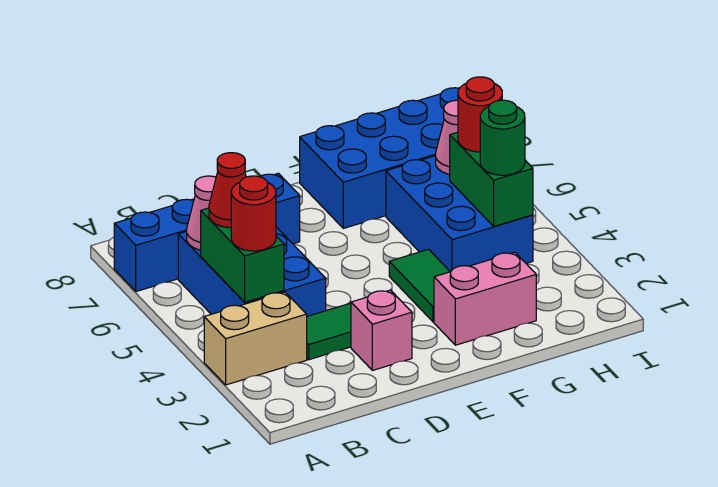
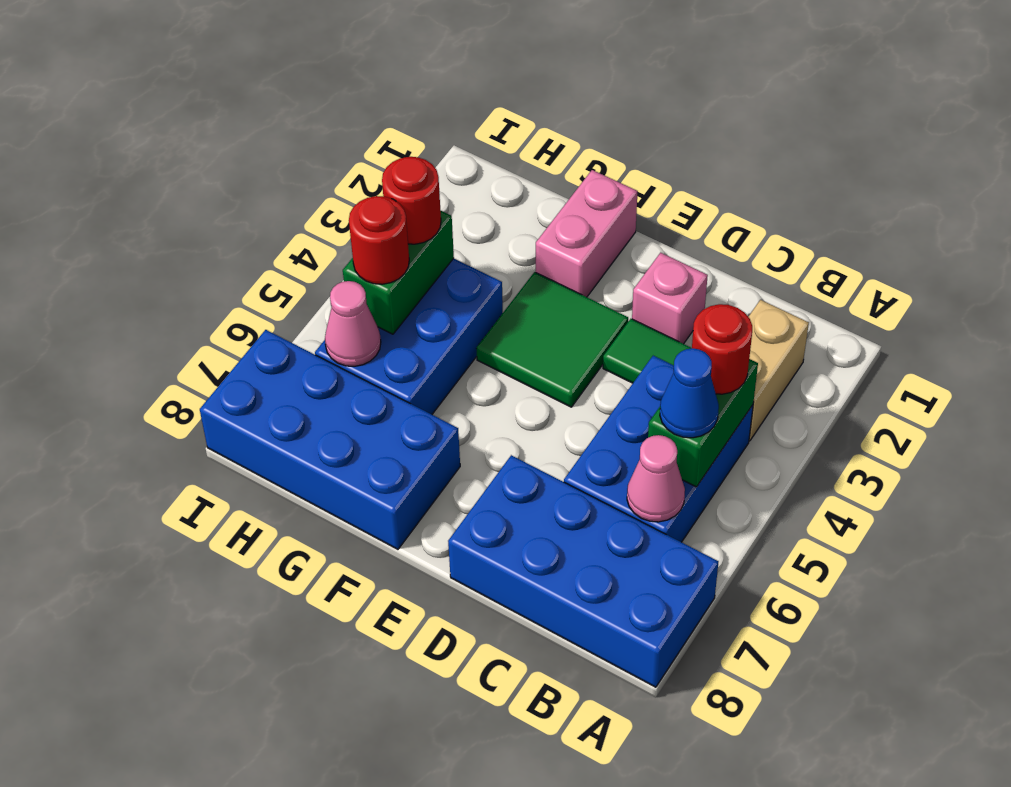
tan brick A3:B3 level 1 -> tan brick B2:B3 level 1
blue brick A7:D7 level 1 -> blue brick A7:D8 level 1
red cone B5 level 3 -> blue cone B5 level 3
pink brick F2:G2 level 1 -> pink brick F1:F2 level 1
green tile F3:F4 level 1 -> green tile E3:F4 level 1
green round brick H4 level 3 -> red round brick H4 level 3

